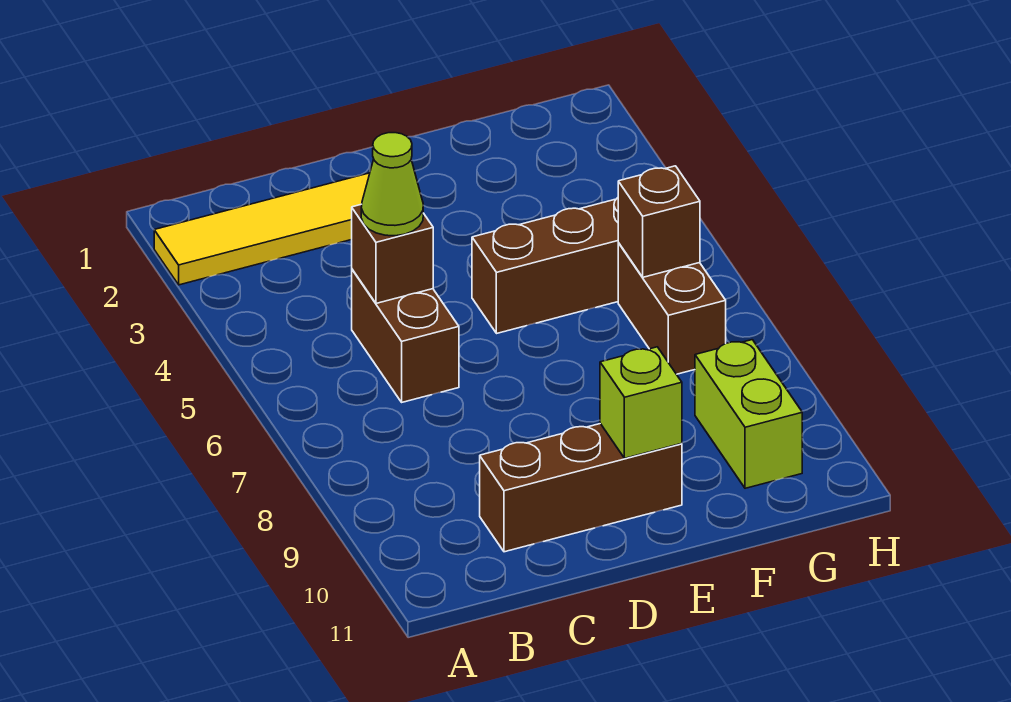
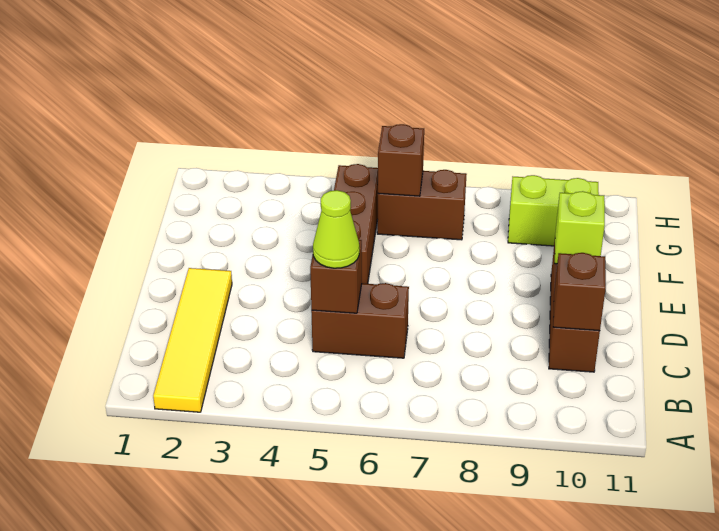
none -> brown brick C10 level 2

